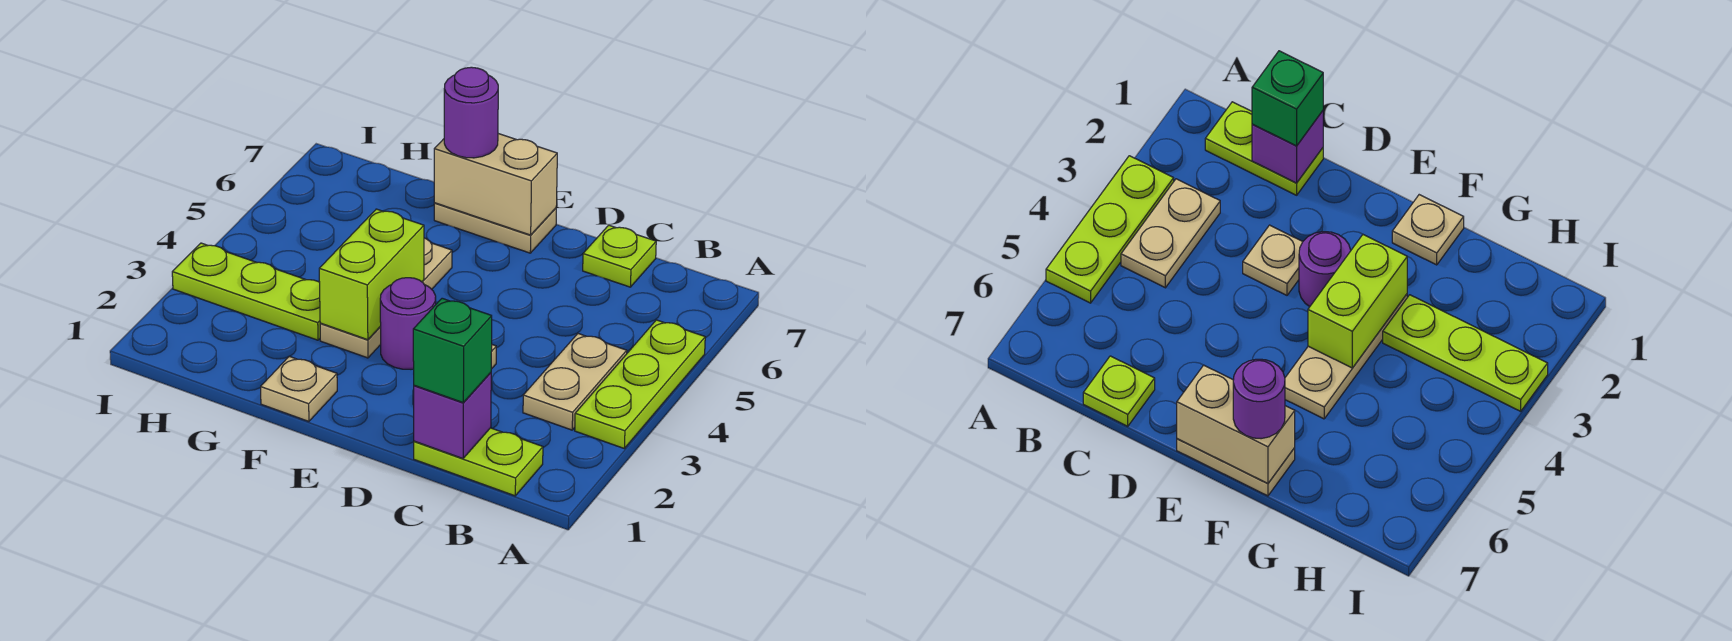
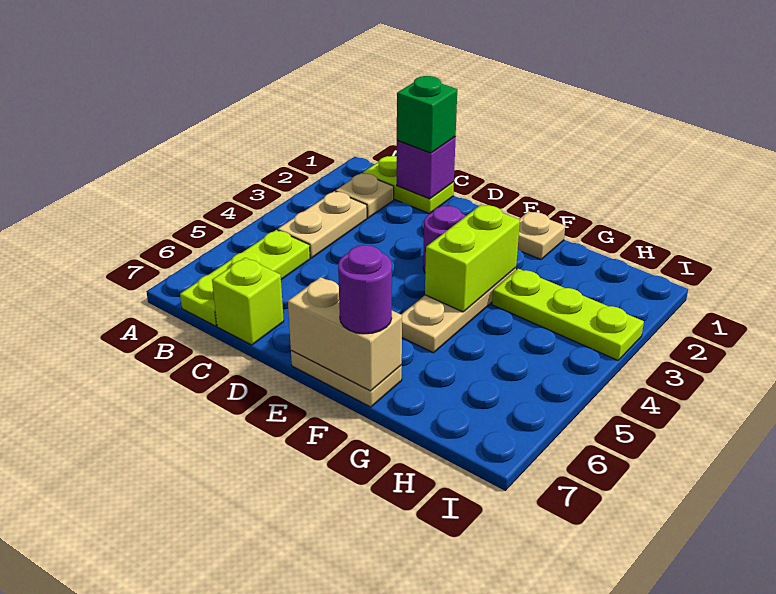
lime plate A3:A5 level 1 -> lime plate B5:B7 level 1
lime plate C7 level 1 -> lime brick C7 level 1
tan plate D3 level 1 -> tan plate B2 level 1

